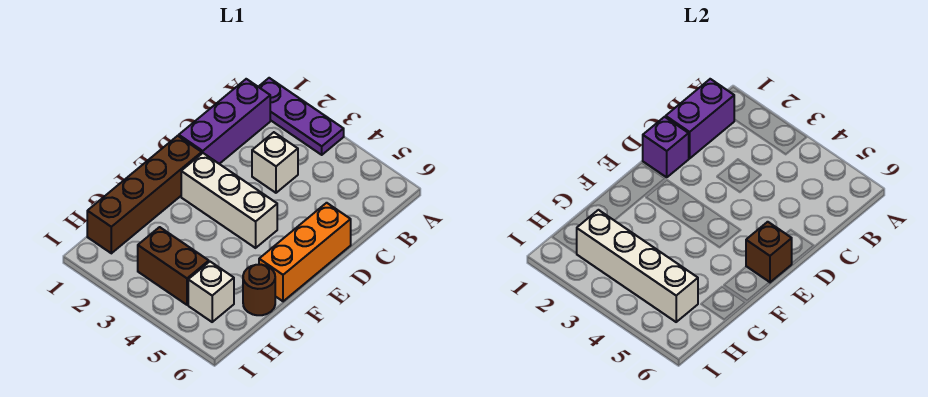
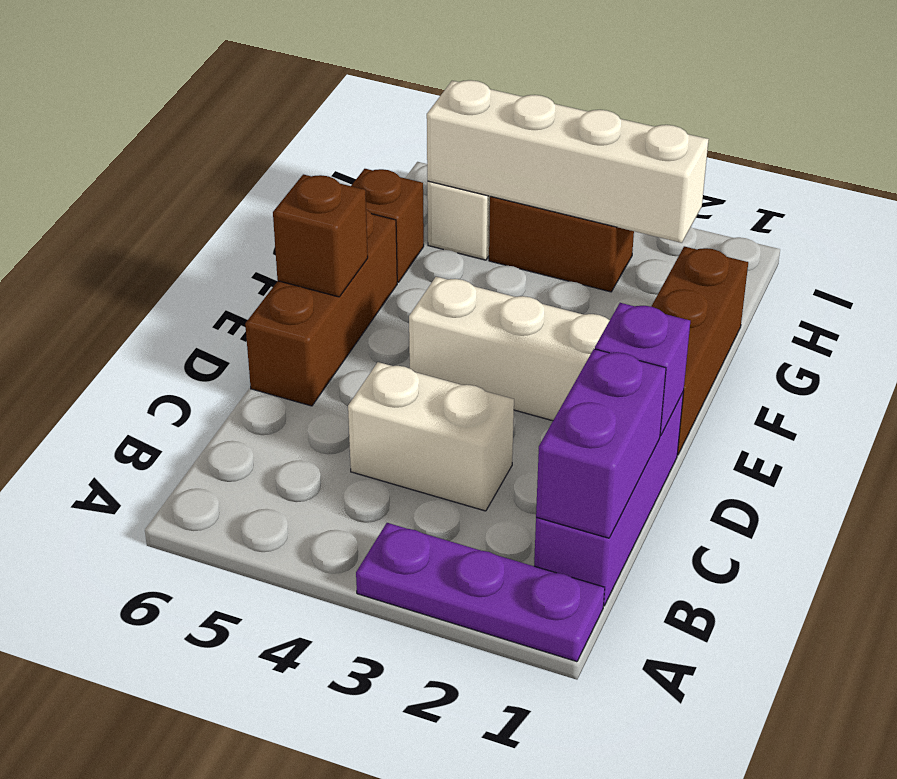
white brick C3 level 1 -> white brick C3:C4 level 1
orange brick D6:F6 level 1 -> brown brick D6:F6 level 1
brown brick E1:H1 level 1 -> brown brick E1:G1 level 1
brown round brick G6 level 1 -> brown brick G6 level 1

